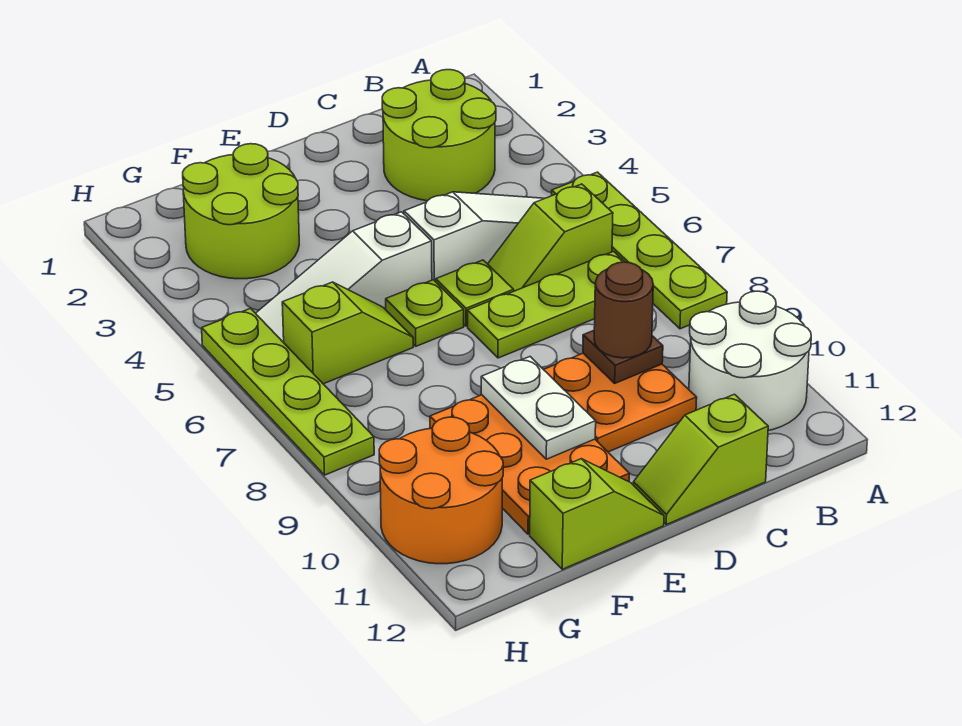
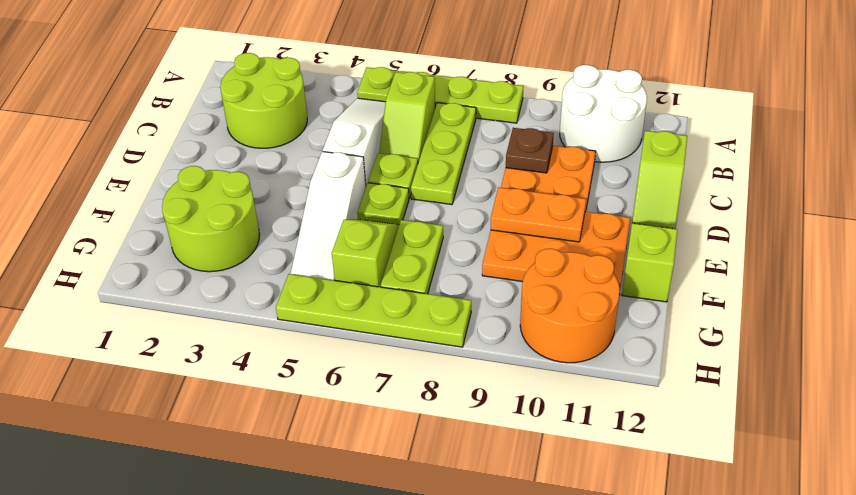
brown round brick C9 level 3 -> none
white plate E9:E10 level 2 -> orange plate E9:E10 level 2
none -> lime plate F7:G7 level 1

